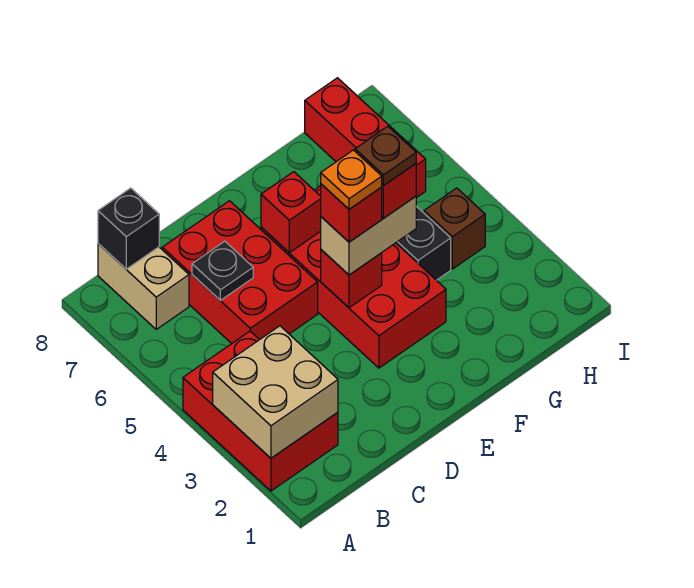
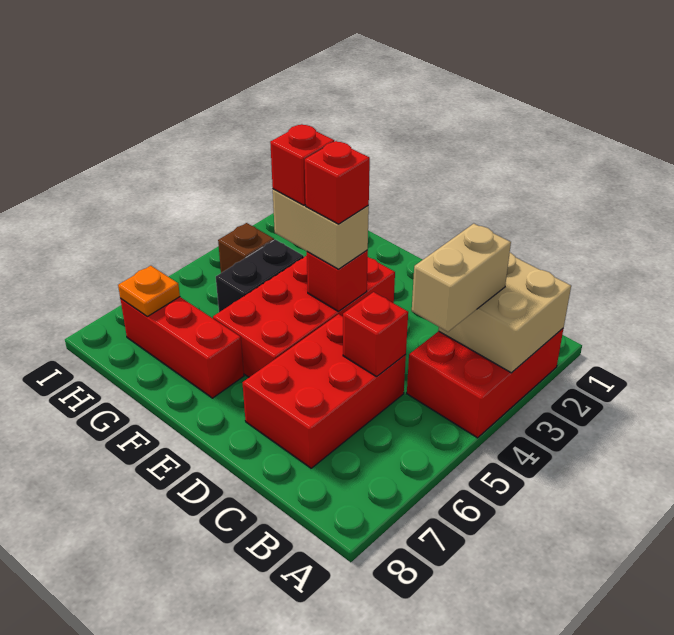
tan brick B7:B8 level 1 -> tan brick B3:B4 level 3
black brick B8 level 2 -> none
black plate C6 level 2 -> none
orange plate E4 level 5 -> orange plate H7 level 2
red brick E6 level 2 -> red brick C5 level 2
brown plate F4 level 5 -> none
red brick H6:H8 level 1 -> red brick F7:H7 level 1

